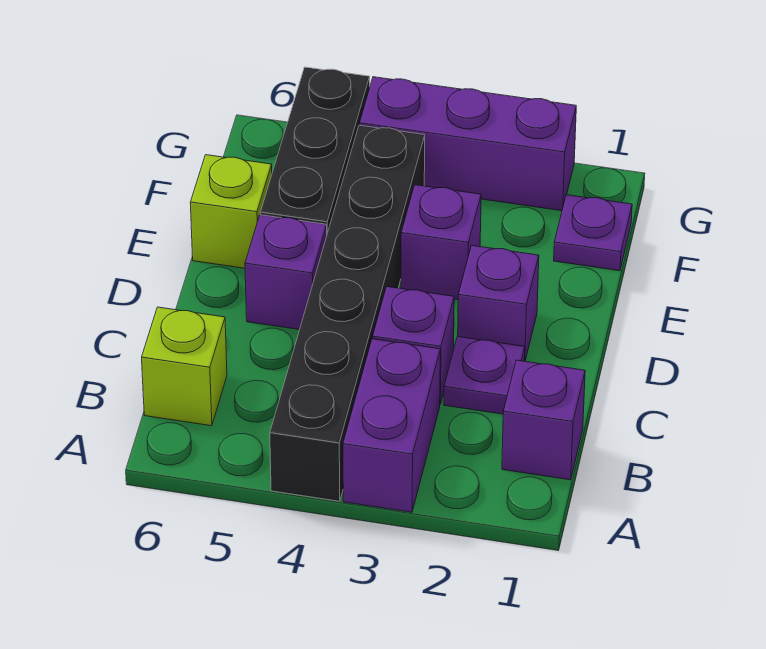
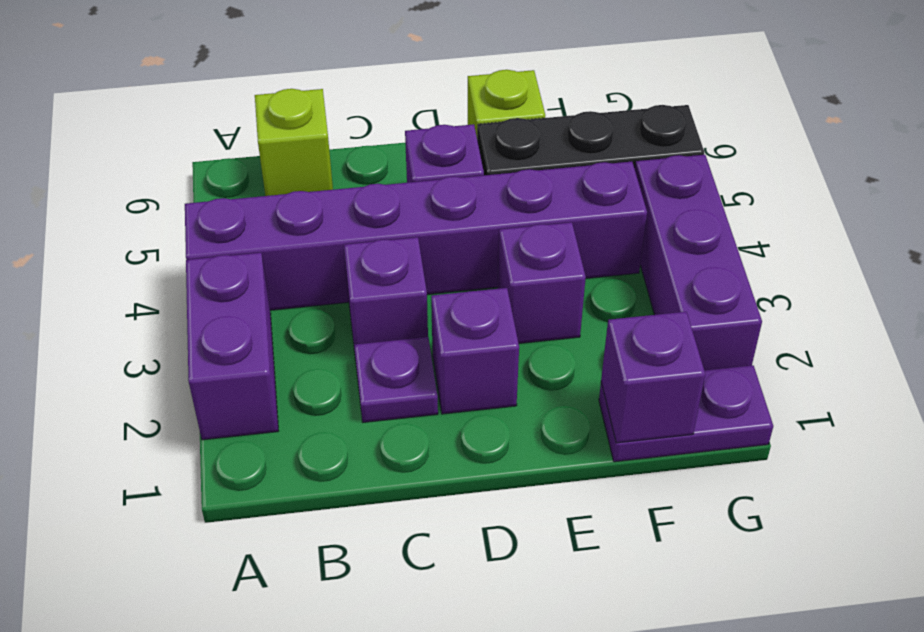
purple brick A3:B3 level 1 -> purple brick A2:A3 level 1
black brick A4:F4 level 1 -> purple brick A4:F4 level 1
purple brick B1 level 1 -> purple brick F1 level 2
purple plate F1 level 1 -> purple plate F1:G1 level 1

